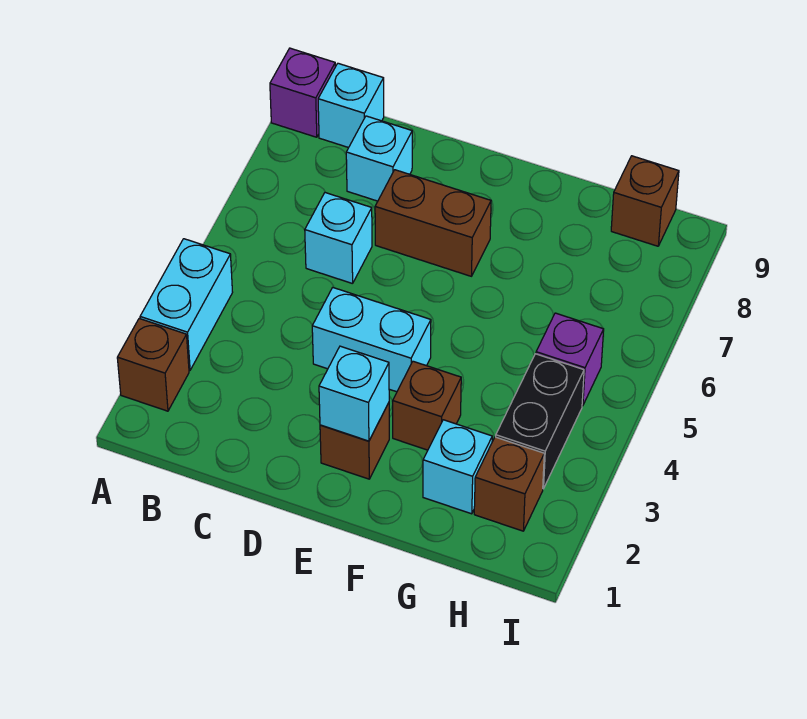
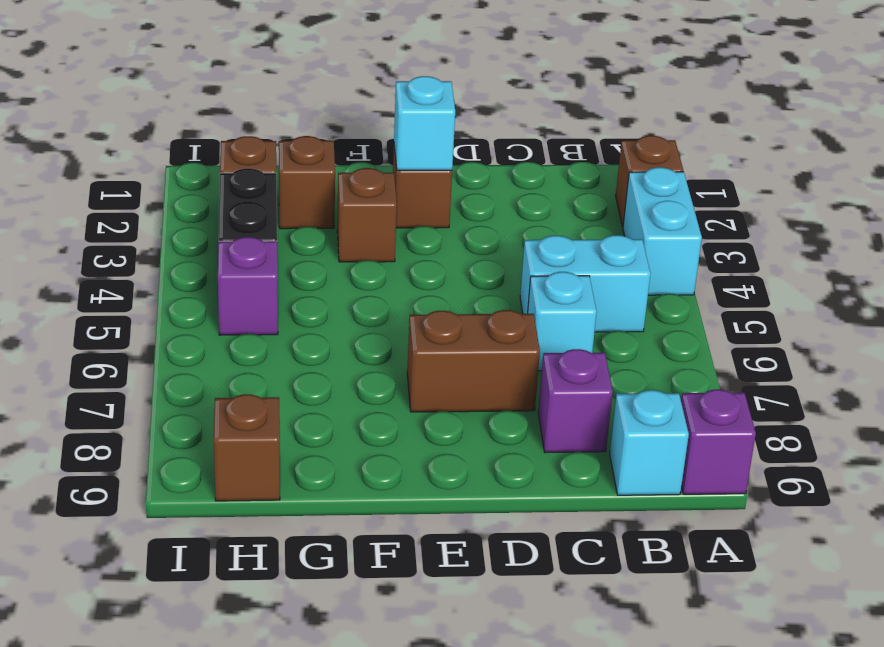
cyan brick C8 level 1 -> purple brick C8 level 1
cyan brick D4:E4 level 1 -> cyan brick B5:C5 level 1
cyan brick G2 level 1 -> brown brick G2 level 1

